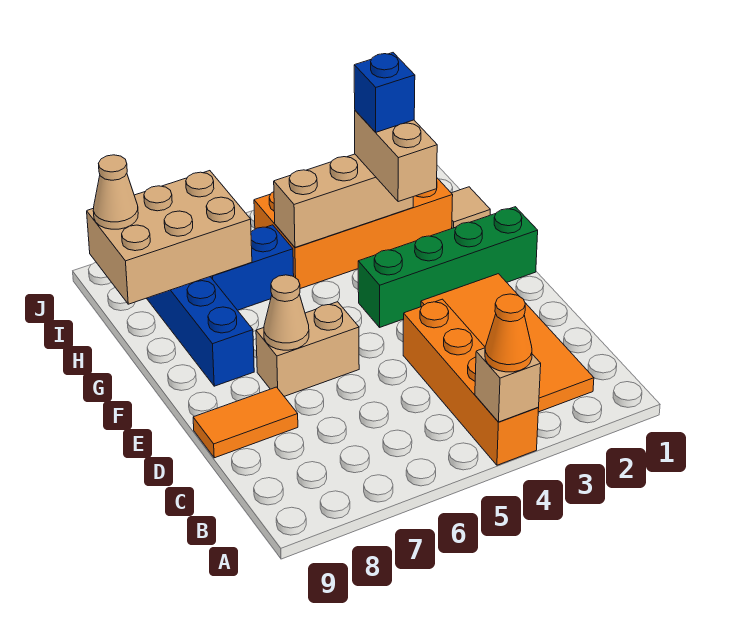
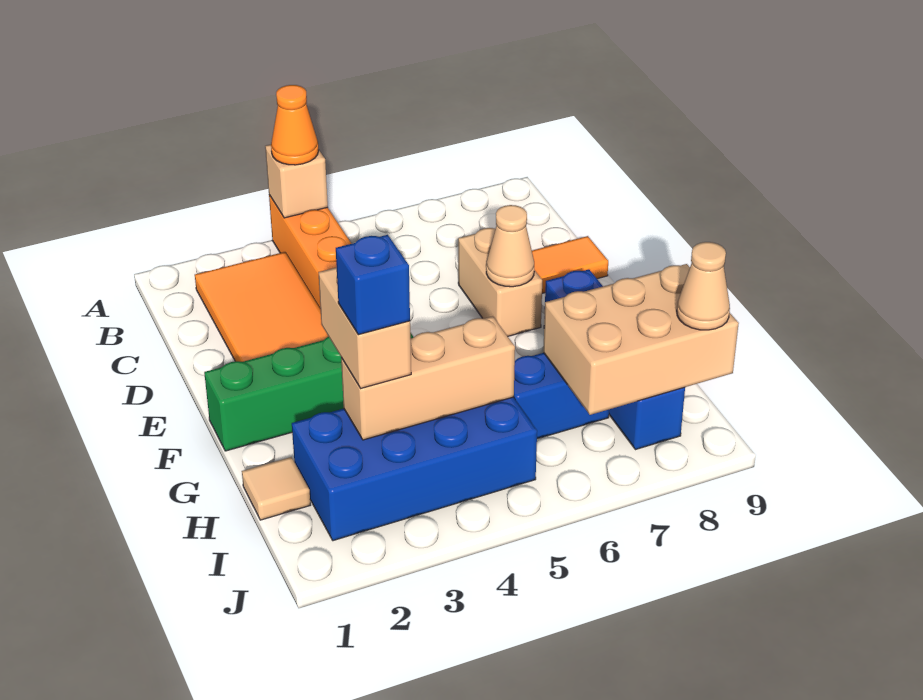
tan brick E6:E7 level 1 -> tan brick D7:E7 level 1
orange brick H2:I5 level 1 -> blue brick H2:I5 level 1

